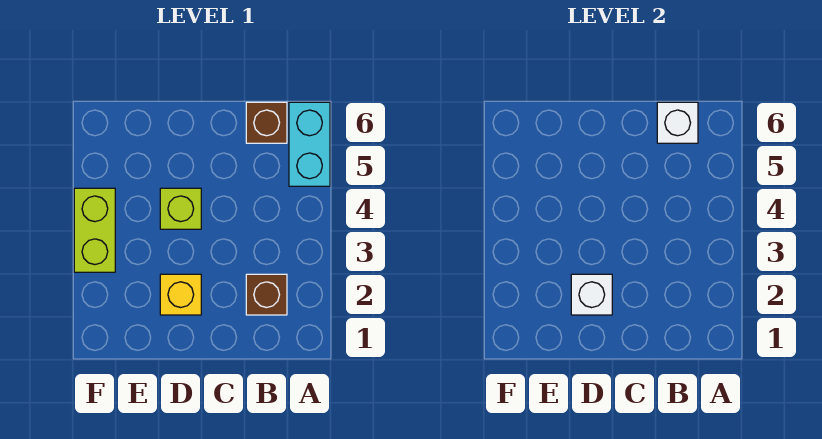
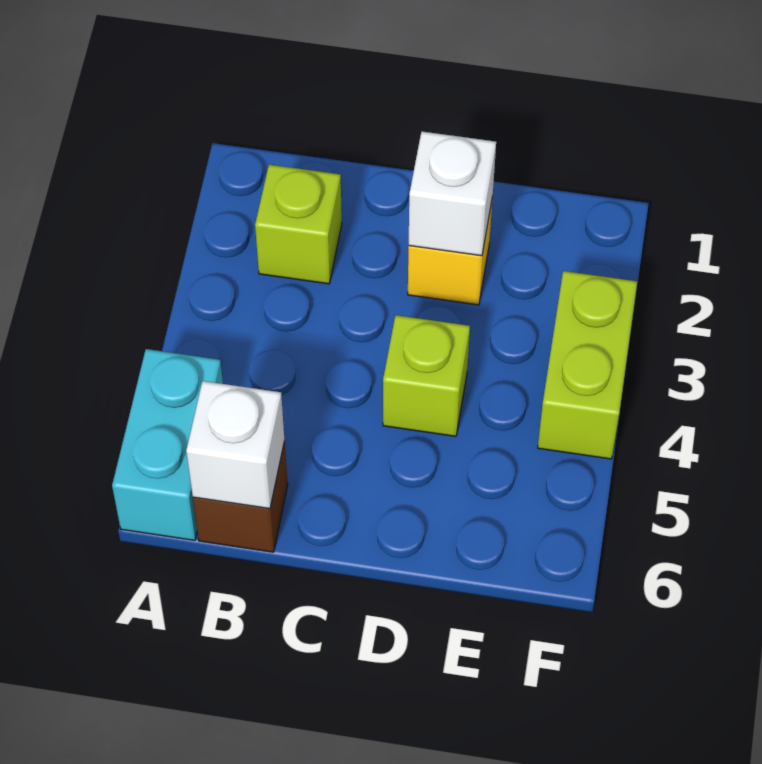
brown brick B2 level 1 -> lime brick B2 level 1

